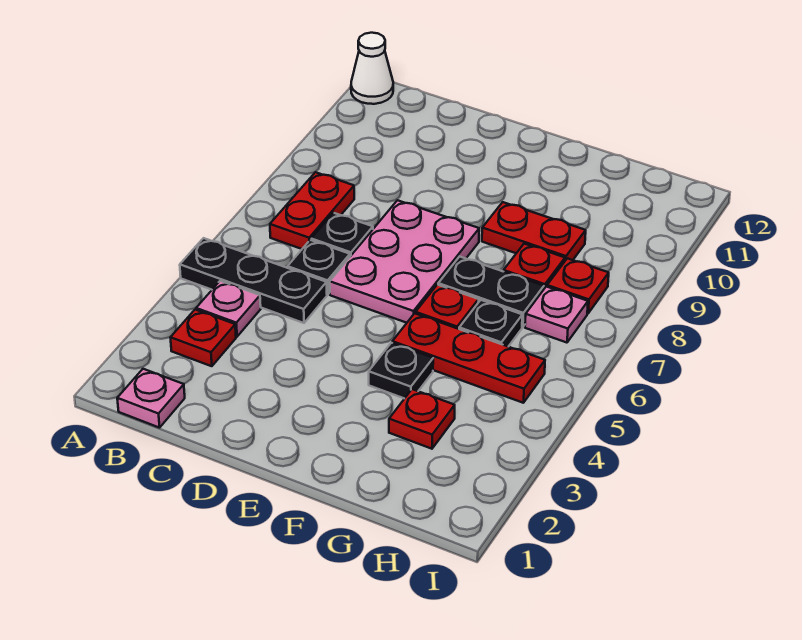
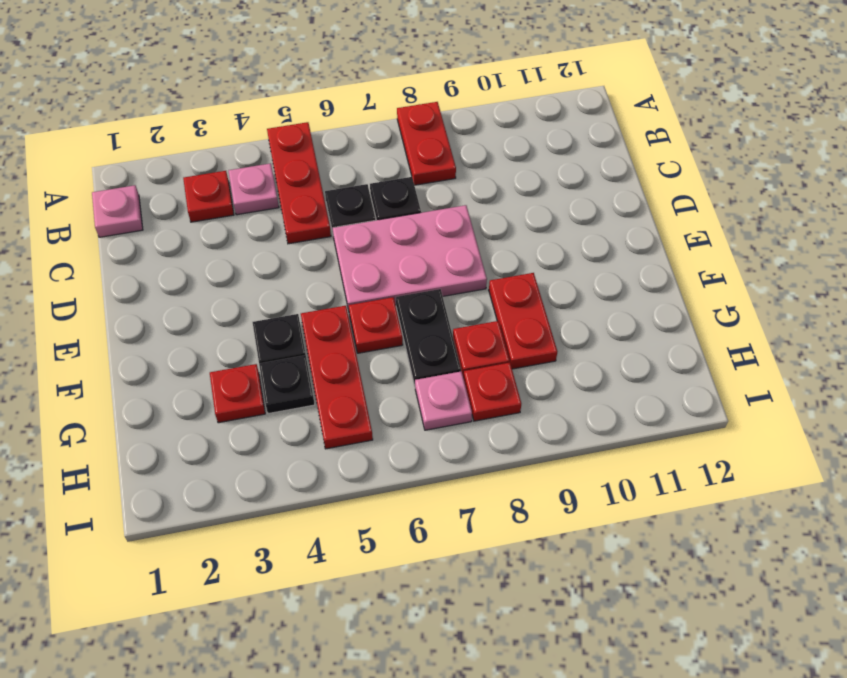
black plate A5:C5 level 1 -> red plate A5:C5 level 1
white cone A12 level 1 -> none
red plate B7:B8 level 1 -> red plate A8:B8 level 1
black plate G6 level 1 -> black plate G4 level 1

